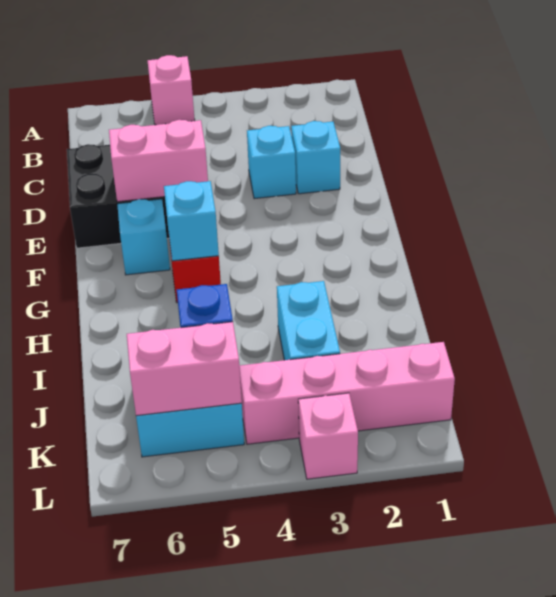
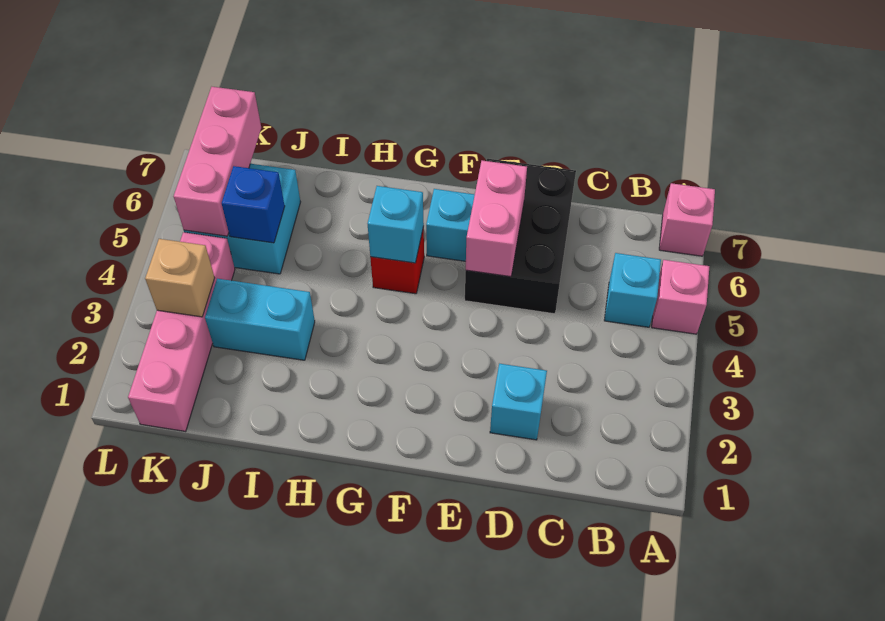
cyan brick D3 level 1 -> cyan brick B5 level 1
none -> tan brick K3 level 2
pink brick K5:K6 level 2 -> pink brick K5:K7 level 2
pink brick L3 level 1 -> pink brick A7 level 1

